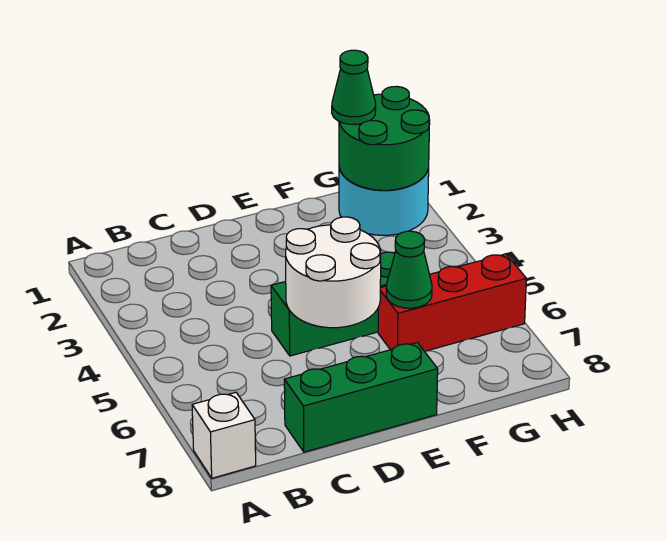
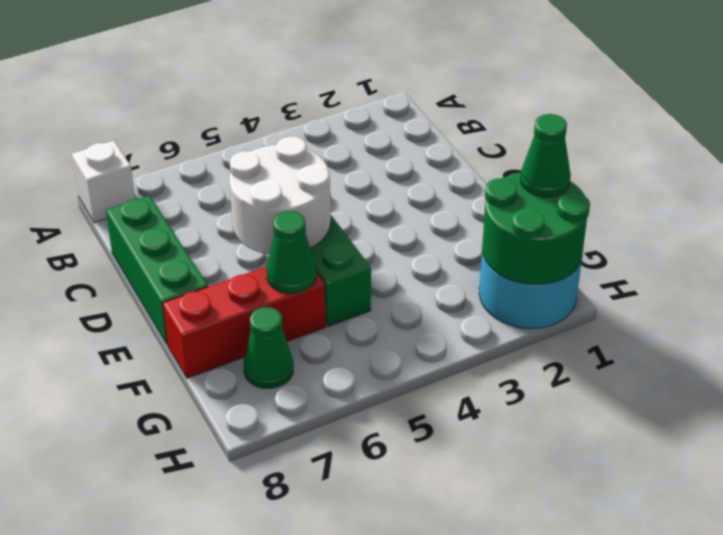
red brick F6:H6 level 1 -> red brick F6:F8 level 1
none -> green cone G7 level 1

